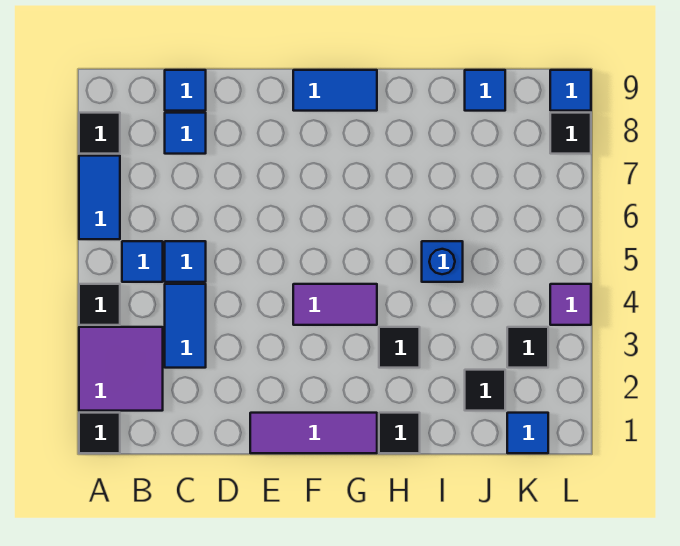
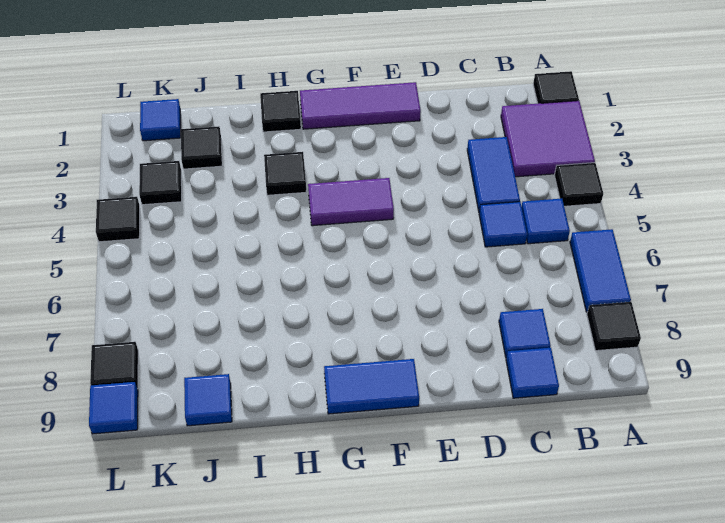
blue brick I5 level 1 -> none
purple tile L4 level 1 -> black tile L4 level 1

